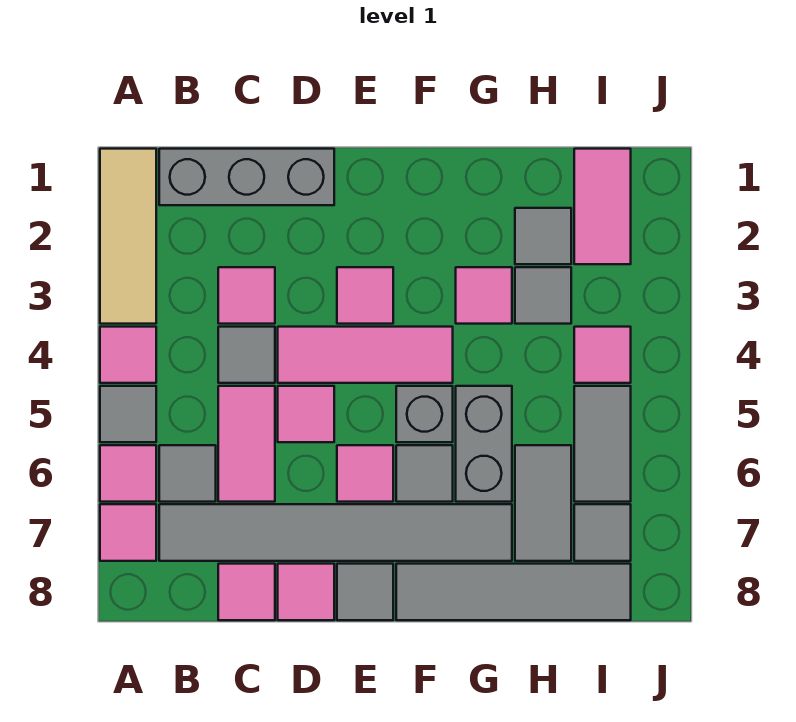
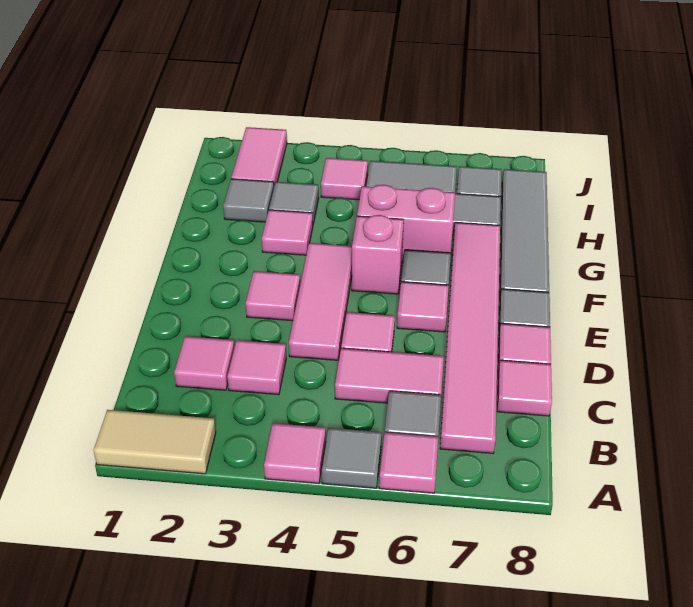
tan tile A1:A3 level 1 -> tan tile A1:A2 level 1
pink tile A7 level 1 -> pink tile C2 level 1
grey brick B1:D1 level 1 -> none
grey tile B7:G7 level 1 -> pink tile B7:G7 level 1
grey tile C4 level 1 -> none
grey brick F5 level 1 -> pink brick F5 level 1
grey brick G5:G6 level 1 -> pink brick G5:G6 level 1
pink tile I1:I2 level 1 -> pink tile I2:J2 level 1

